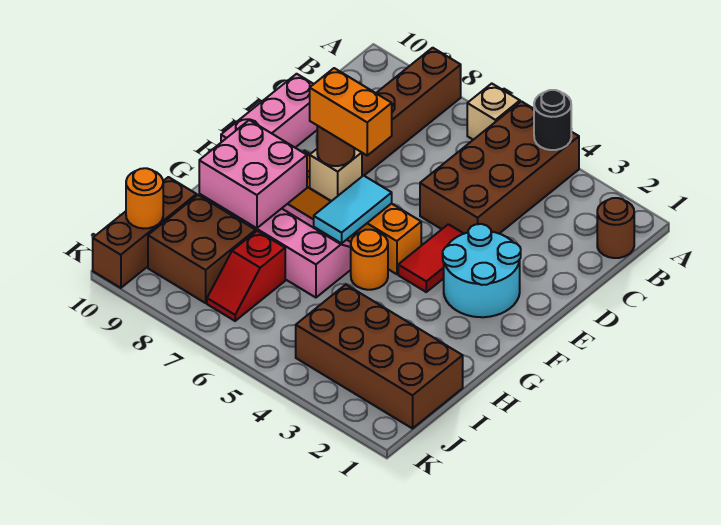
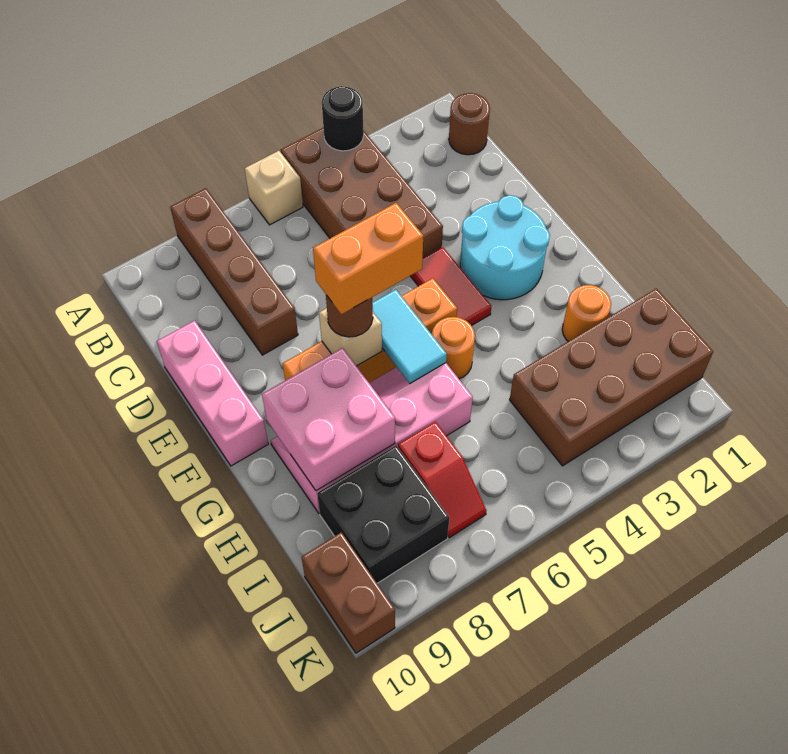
brown brick I8:J9 level 1 -> black brick I8:J9 level 1
brown brick I10:K10 level 1 -> brown brick J10:K10 level 1
orange round brick J10 level 2 -> orange round brick H2 level 1

